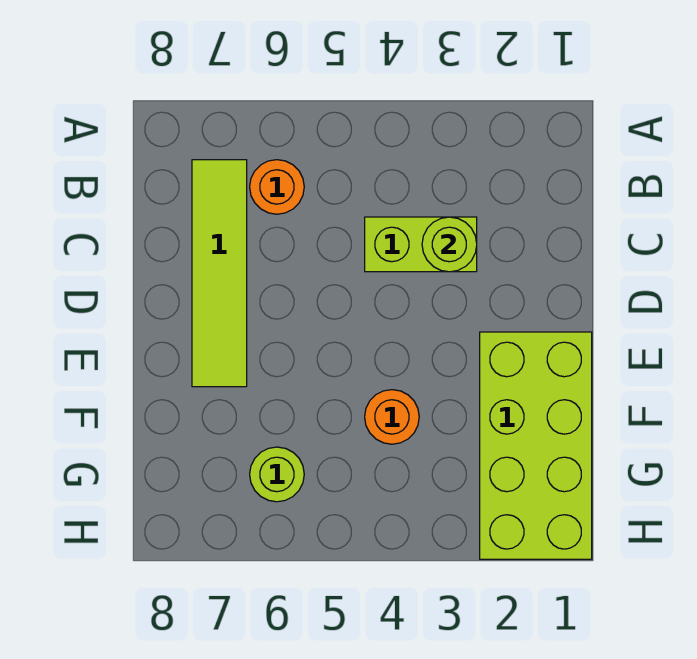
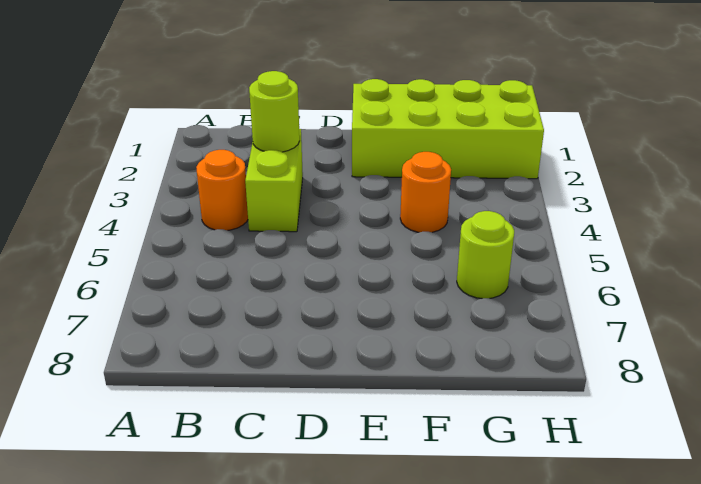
orange round brick B6 level 1 -> orange round brick B4 level 1
lime tile B7:E7 level 1 -> none

